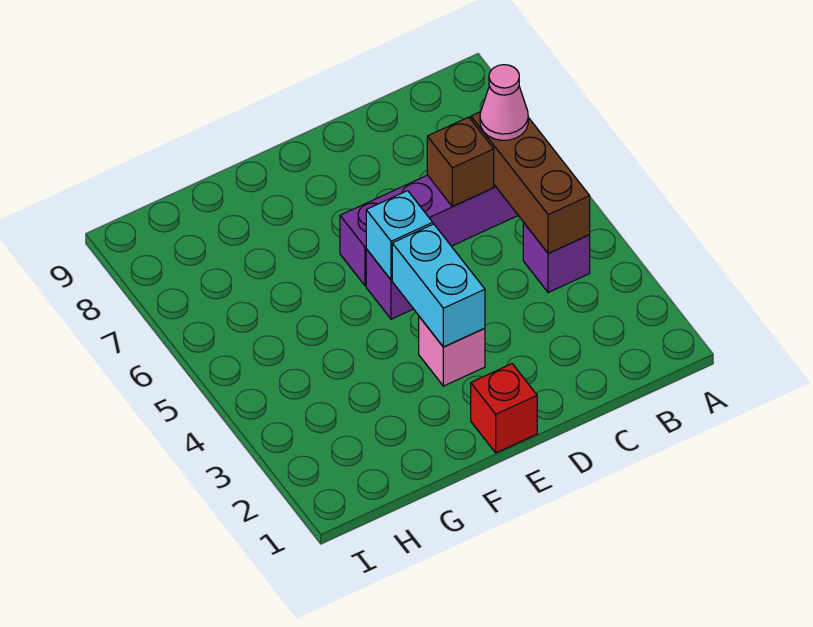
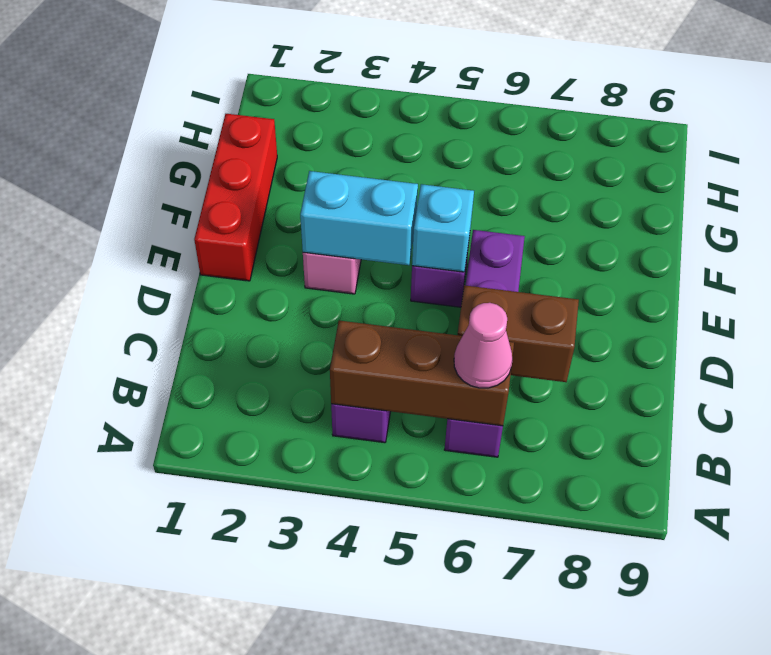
brown brick C6 level 2 -> brown brick C6:C7 level 2
red brick E1 level 1 -> red brick E1:G1 level 1

